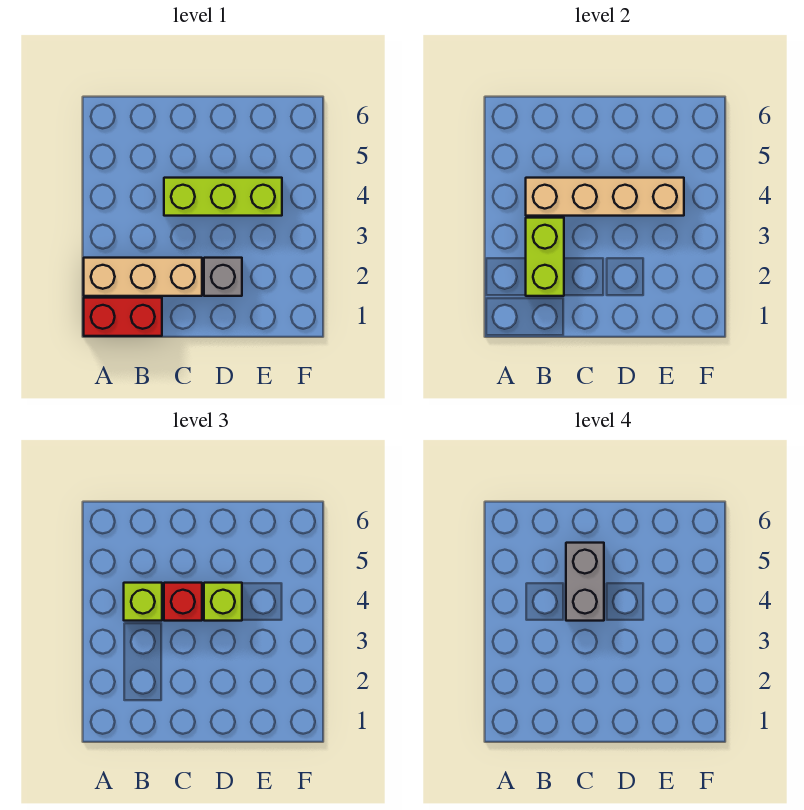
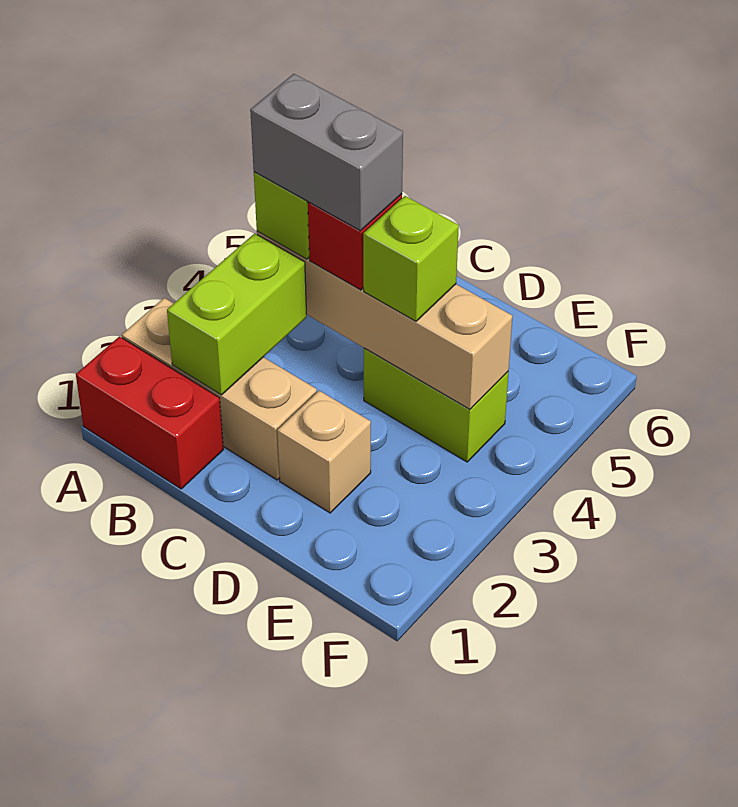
lime brick C4:E4 level 1 -> lime brick D4:E4 level 1
grey brick C4:C5 level 4 -> grey brick B4:C4 level 4
grey brick D2 level 1 -> tan brick D2 level 1

